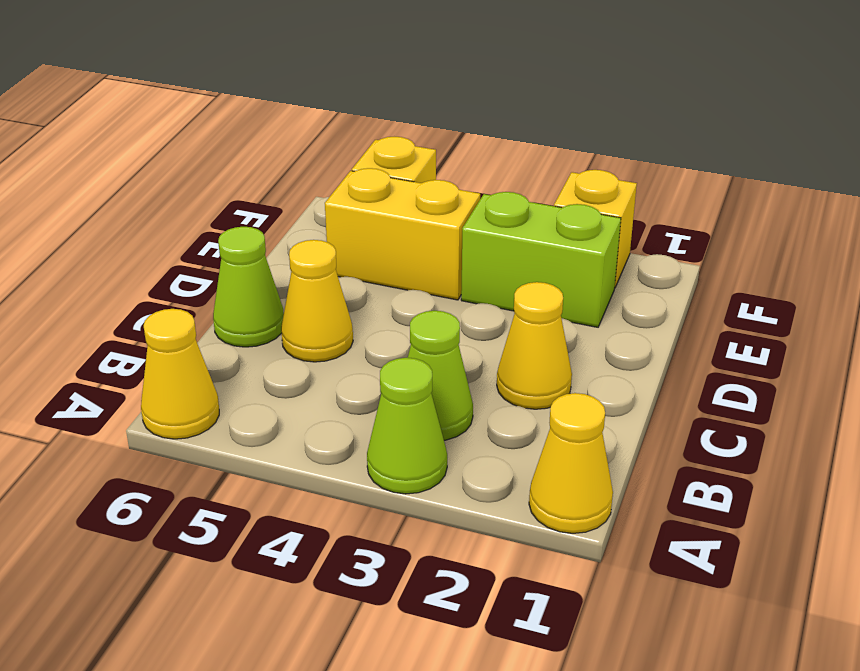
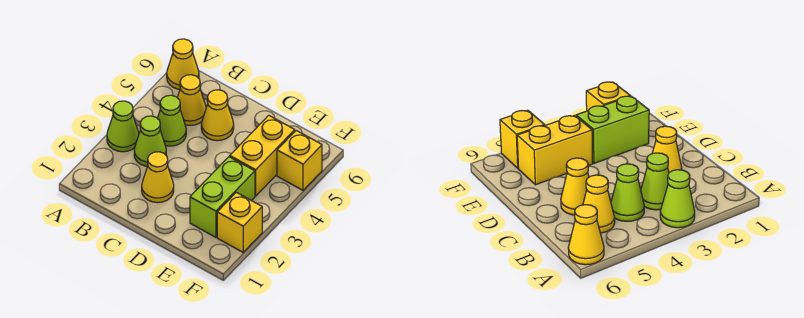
yellow cone A1 level 1 -> yellow cone B5 level 1
lime cone C6 level 1 -> lime cone B4 level 1

